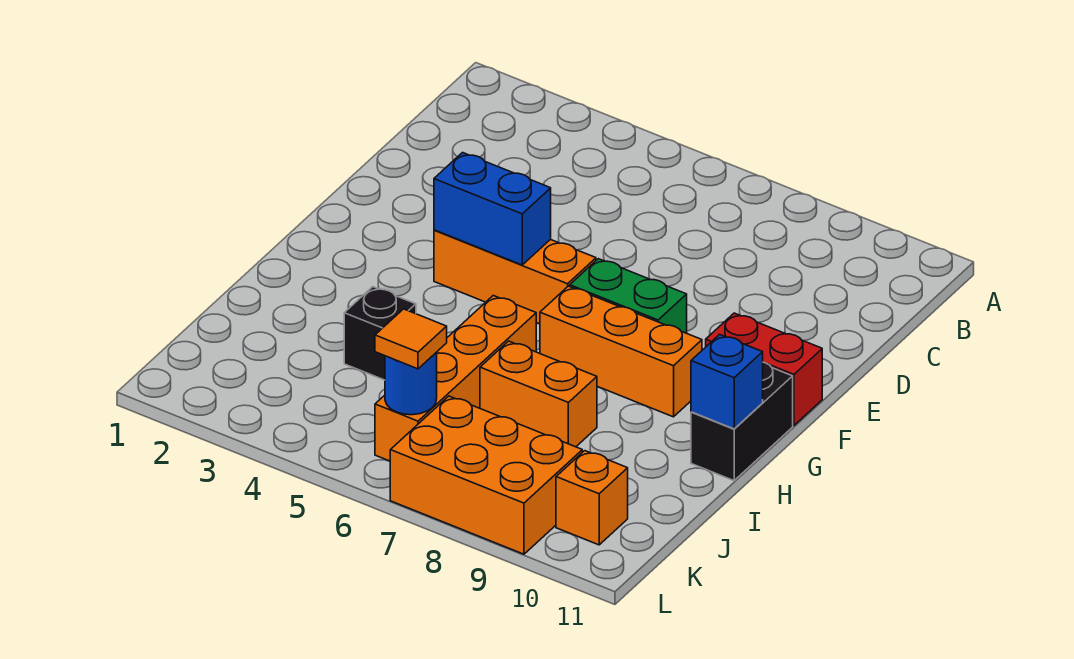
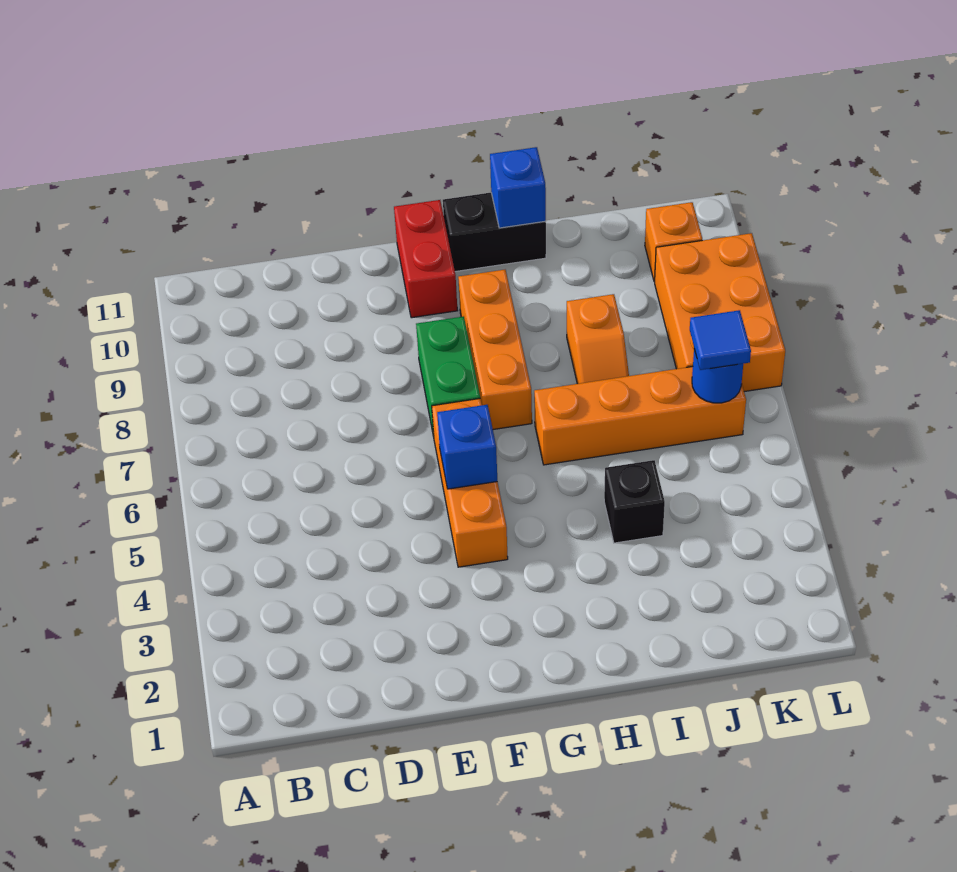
blue brick F4:F5 level 2 -> blue brick F5 level 2
orange brick I7:I8 level 1 -> orange slope I7:I8 level 1 top 8
orange tile K6 level 3 -> blue tile K6 level 3

